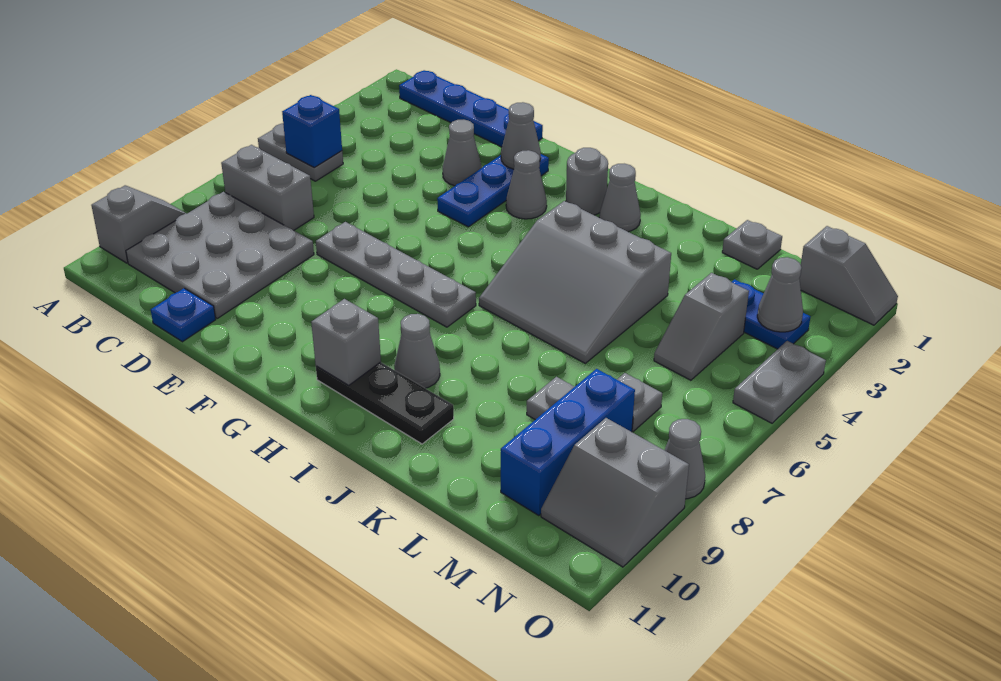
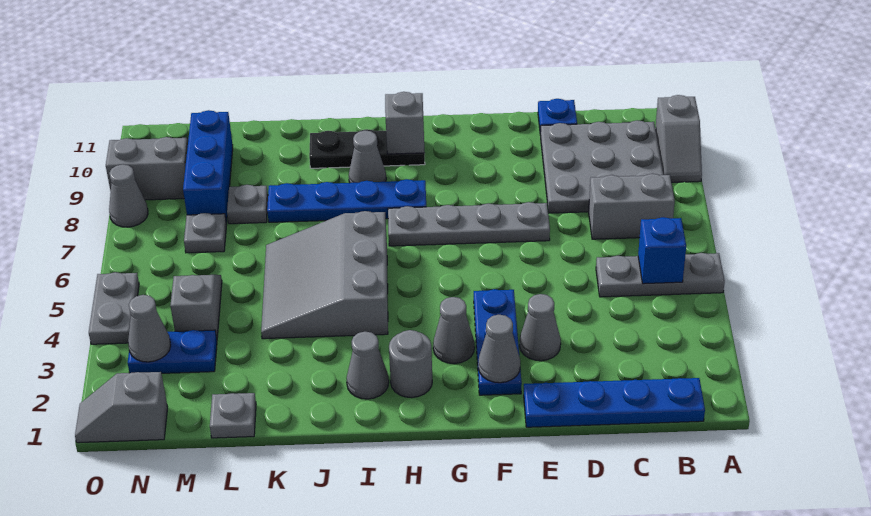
grey plate A5:B5 level 1 -> grey plate A5:C5 level 1
none -> blue plate H8:K8 level 1
grey slope I4:K6 level 1 top 4 -> grey slope I4:K6 level 1 top I

